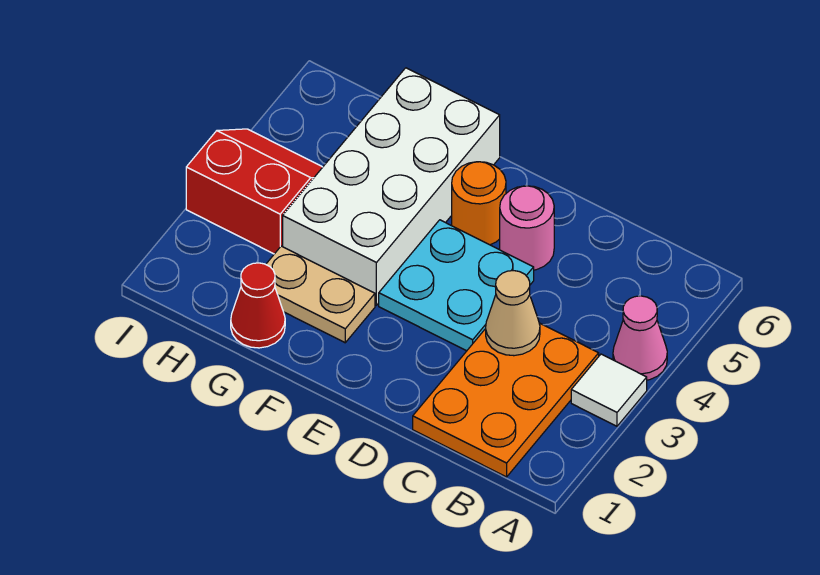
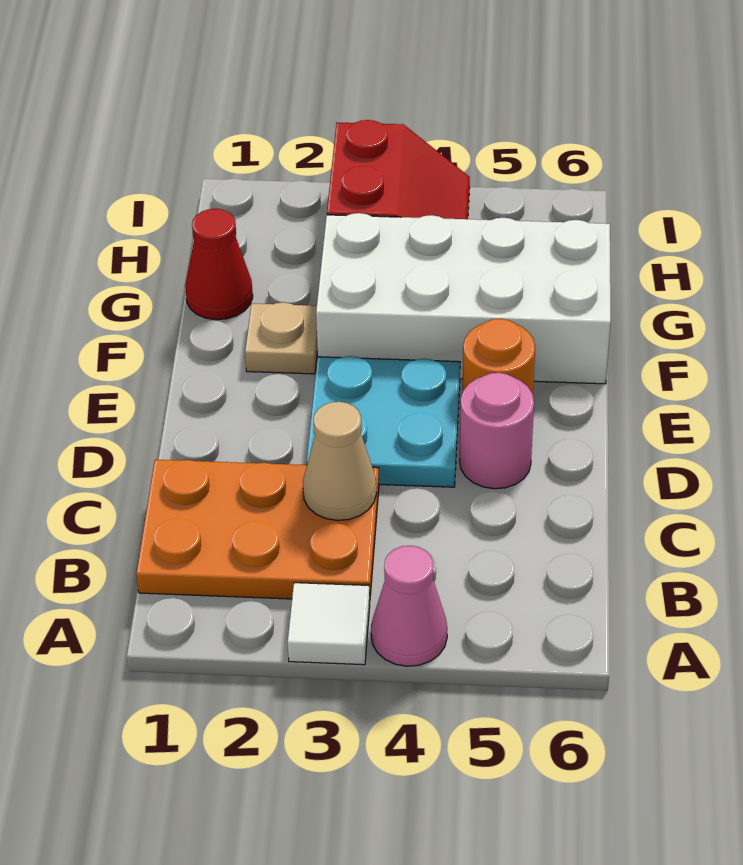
tan plate F2:G2 level 1 -> tan plate F2 level 1

